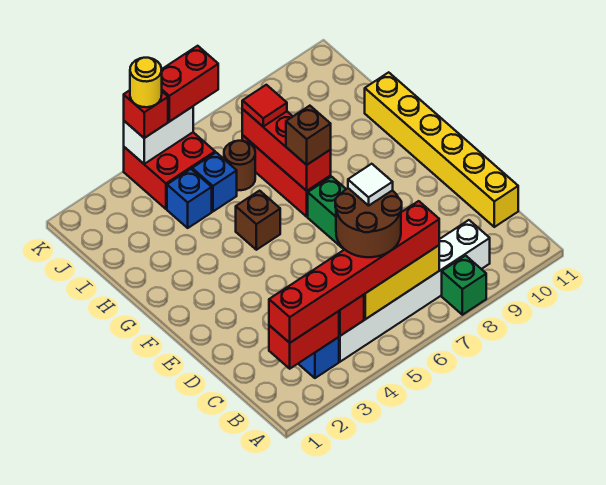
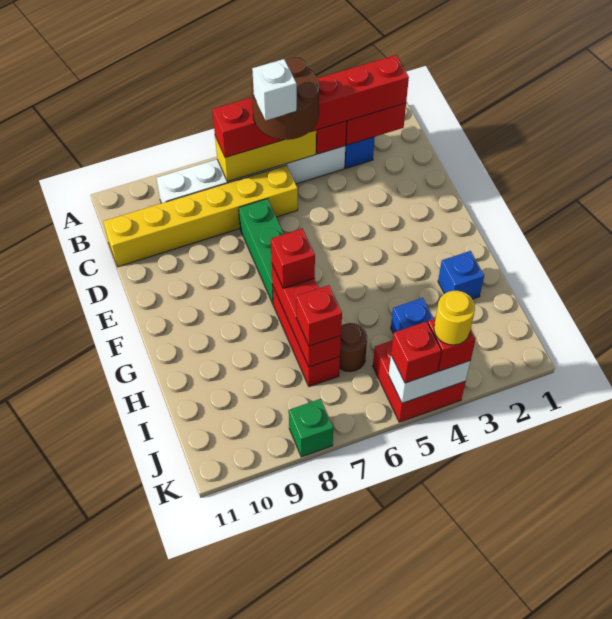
green brick A8 level 1 -> green brick K8 level 1
white tile C6 level 5 -> white brick C6 level 5
yellow brick C11:H11 level 1 -> yellow brick C6:C11 level 1
brown brick G5 level 1 -> none
brown brick G7 level 3 -> red brick G7 level 3
blue brick I5 level 1 -> blue brick H2 level 1
red tile I7 level 3 -> red brick I7 level 3
red brick K5:K6 level 3 -> red brick K5 level 3

